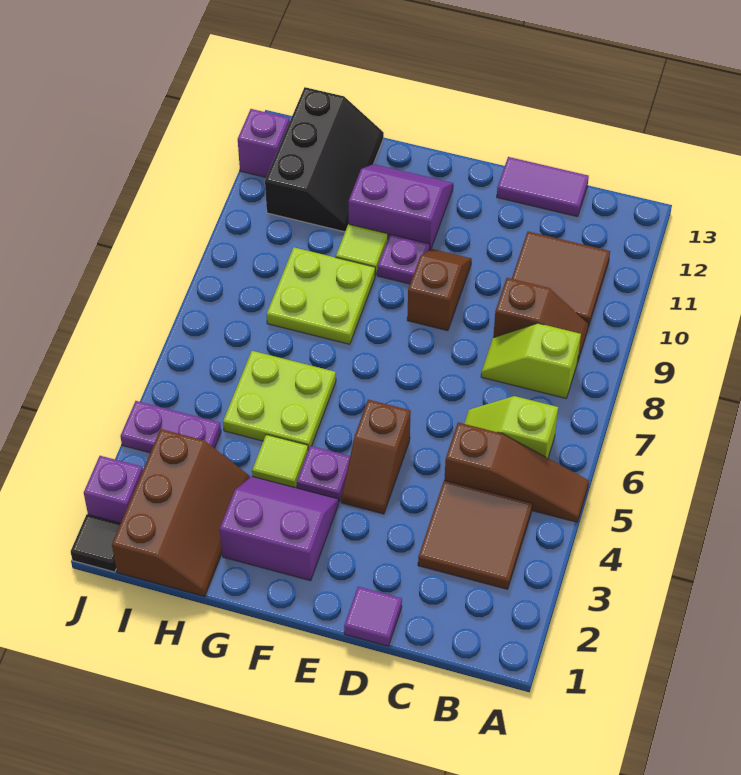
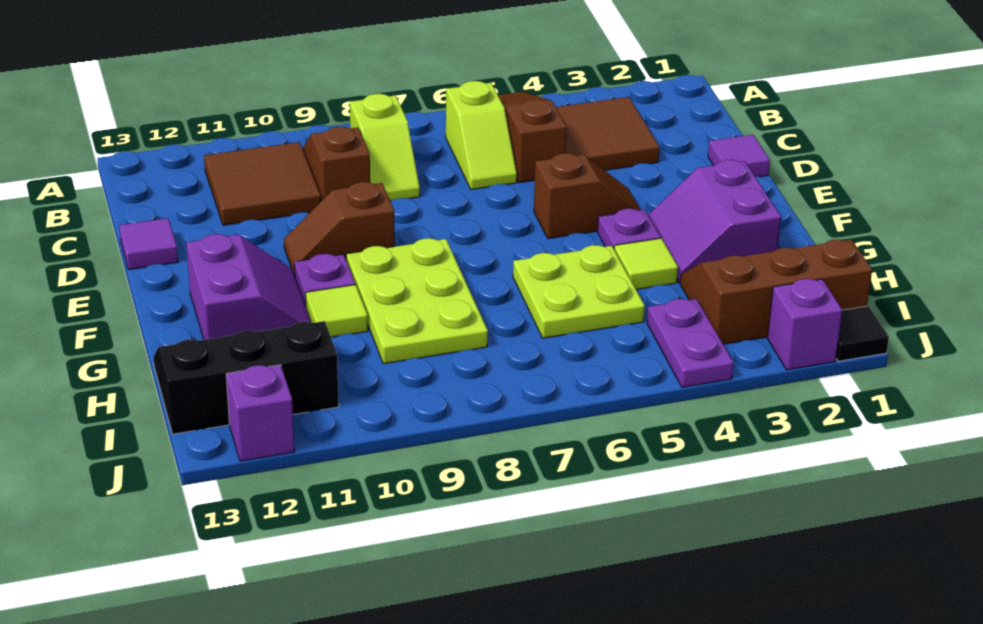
purple tile C13:D13 level 1 -> purple tile D13 level 1
purple slope F11:G12 level 1 top 11 -> purple slope F11:G12 level 1 top 12
lime plate G8:H9 level 1 -> lime plate F8:H9 level 1

